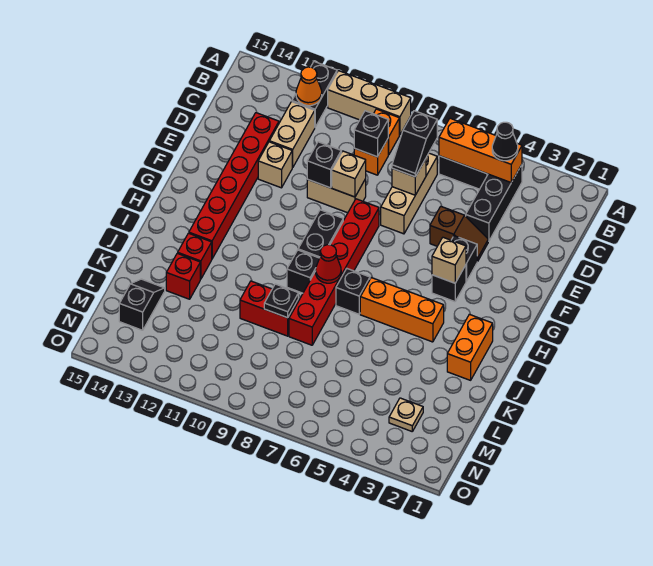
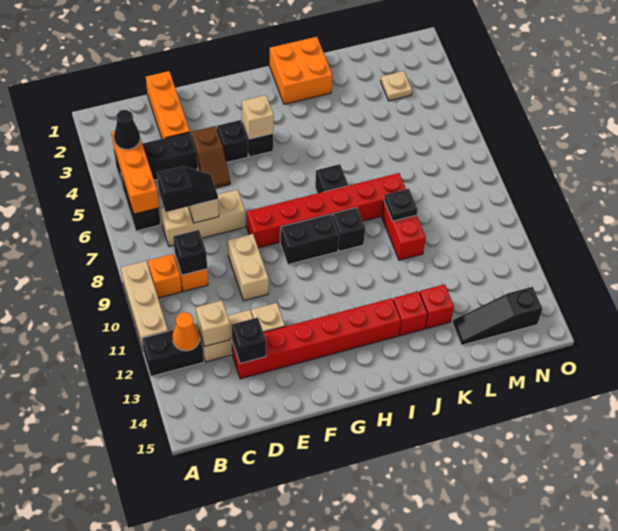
brown slope E4:E5 level 1 top 5 -> brown slope E4:E5 level 1 top 4
tan brick E9 level 2 -> tan brick C12 level 2
black brick E10 level 2 -> black brick D13 level 2
orange brick I2:J2 level 1 -> orange brick I1:J2 level 1
orange brick I4:I6 level 1 -> orange brick D1:D3 level 1
red cone I8 level 2 -> none
black slope L14:M14 level 1 top M -> black slope L14:N14 level 1 top N

